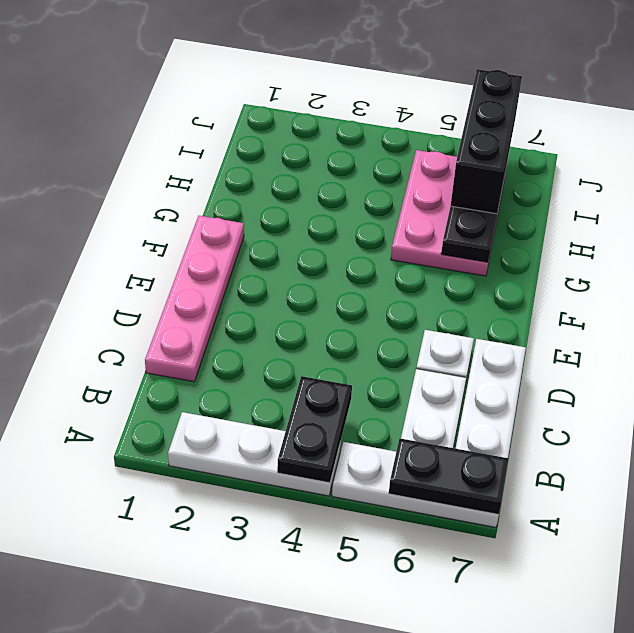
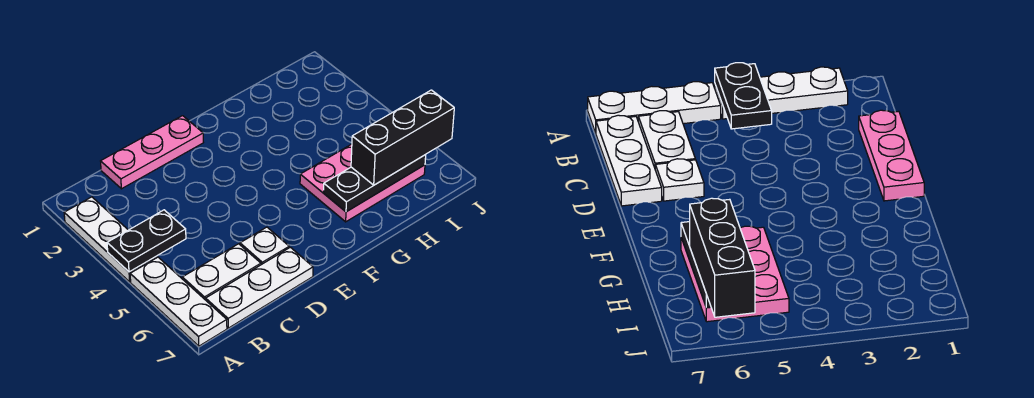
black plate A6:A7 level 2 -> none
pink plate C1:F1 level 1 -> pink plate C1:E1 level 1

